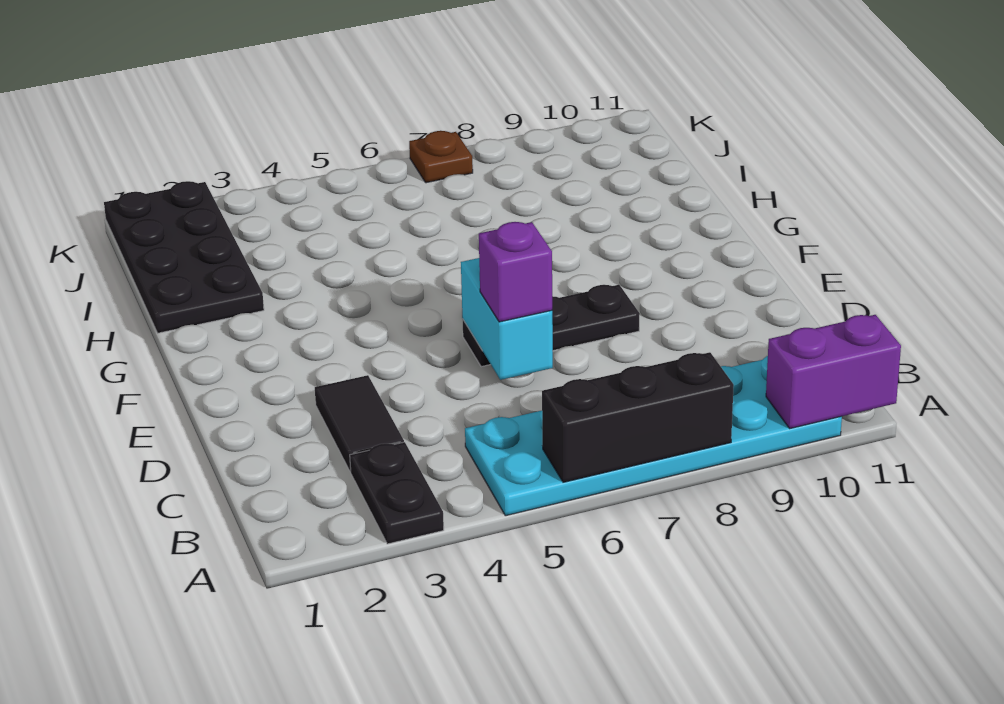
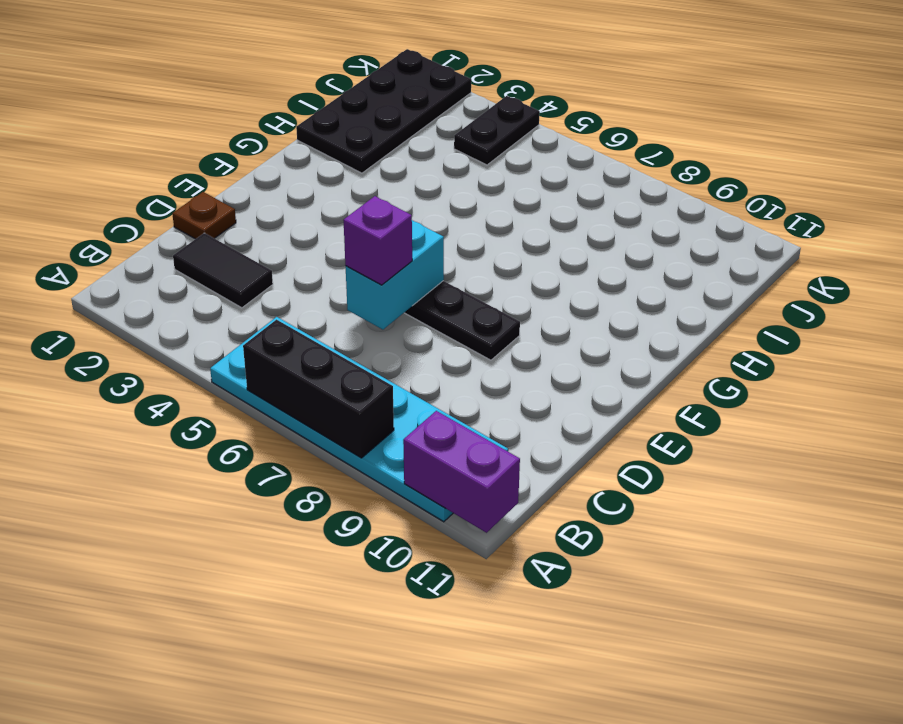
black plate A3:B3 level 1 -> black plate J4:K4 level 1
black tile C3:D3 level 1 -> black tile C2:C3 level 1
brown plate K7 level 1 -> brown plate D1 level 1

